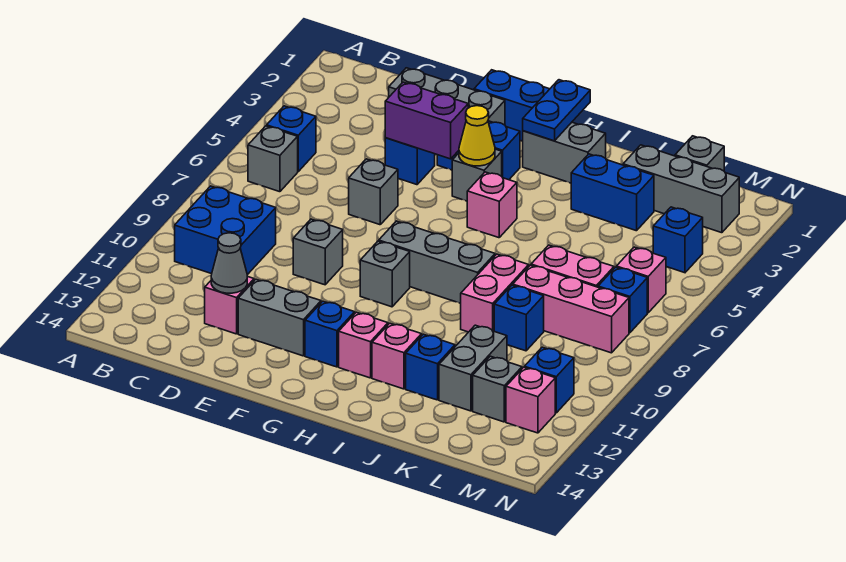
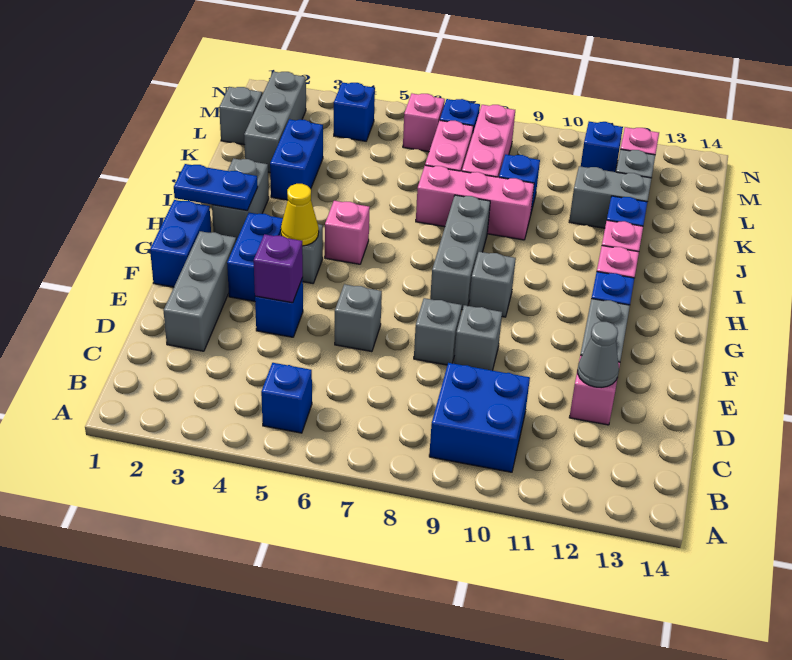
grey brick B6 level 1 -> grey brick E8 level 1
purple brick E4:F4 level 2 -> purple brick E4 level 2
pink brick J8:J9 level 1 -> pink brick J7:J9 level 1

